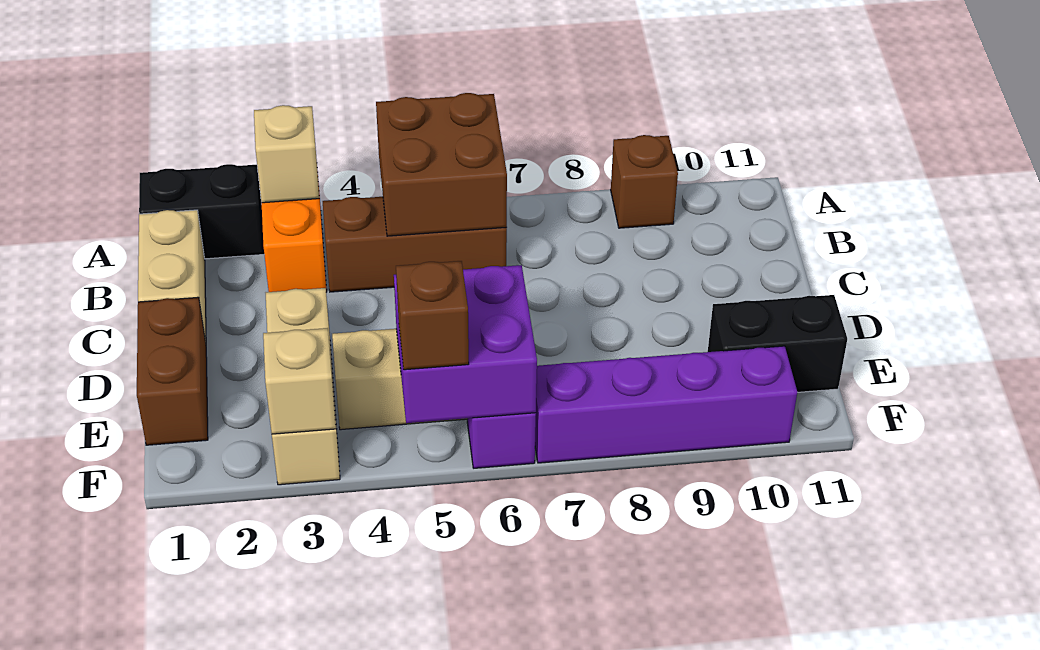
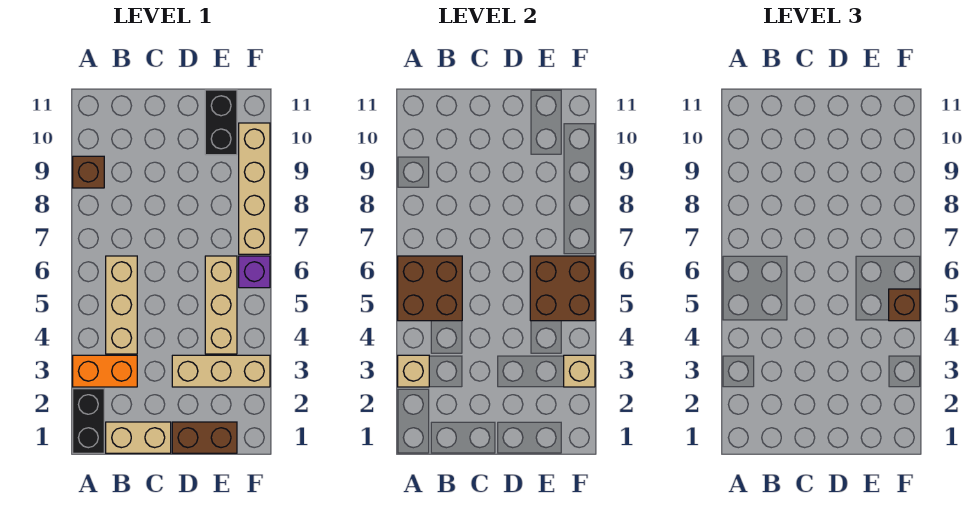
brown brick B4:B6 level 1 -> tan brick B4:B6 level 1
purple brick E5:F6 level 2 -> brown brick E5:F6 level 2
purple brick F7:F10 level 1 -> tan brick F7:F10 level 1

